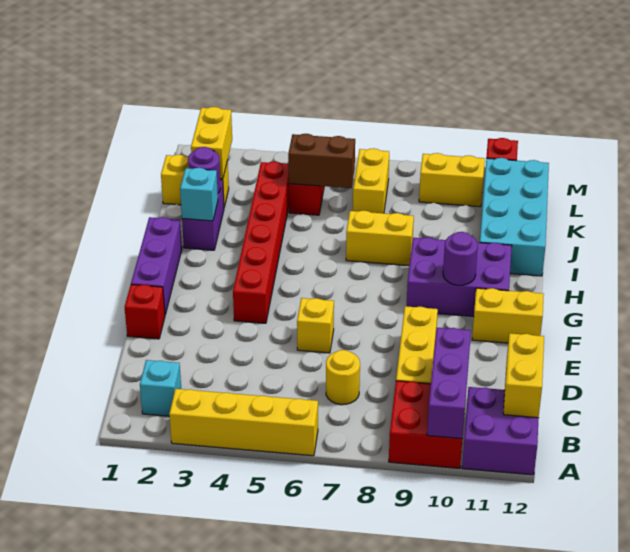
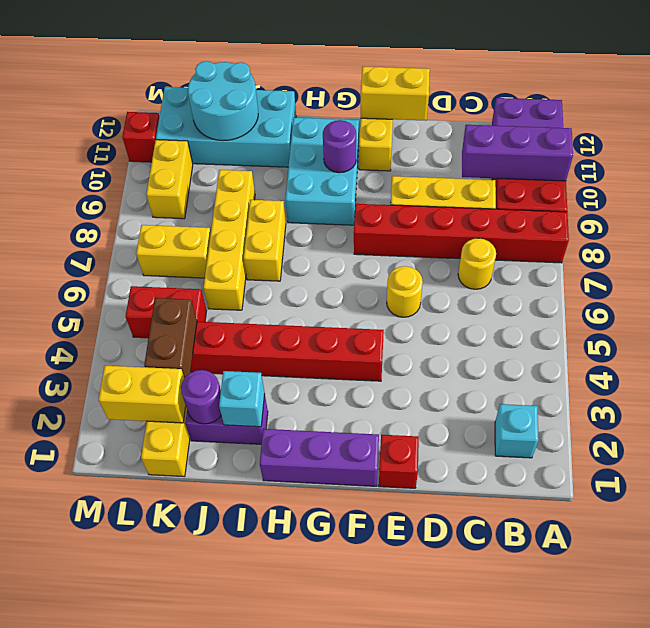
yellow brick A3:A6 level 1 -> yellow brick J6:J9 level 1
none -> red brick A8:F8 level 1
yellow brick B12:C12 level 2 -> yellow brick E12:F12 level 2
yellow brick E6 level 1 -> yellow round brick E6 level 1
purple brick G9:H11 level 1 -> cyan brick G9:H11 level 1
none -> cyan round brick J11:K12 level 2
brown brick K5:K6 level 2 -> brown brick K3:K4 level 2

